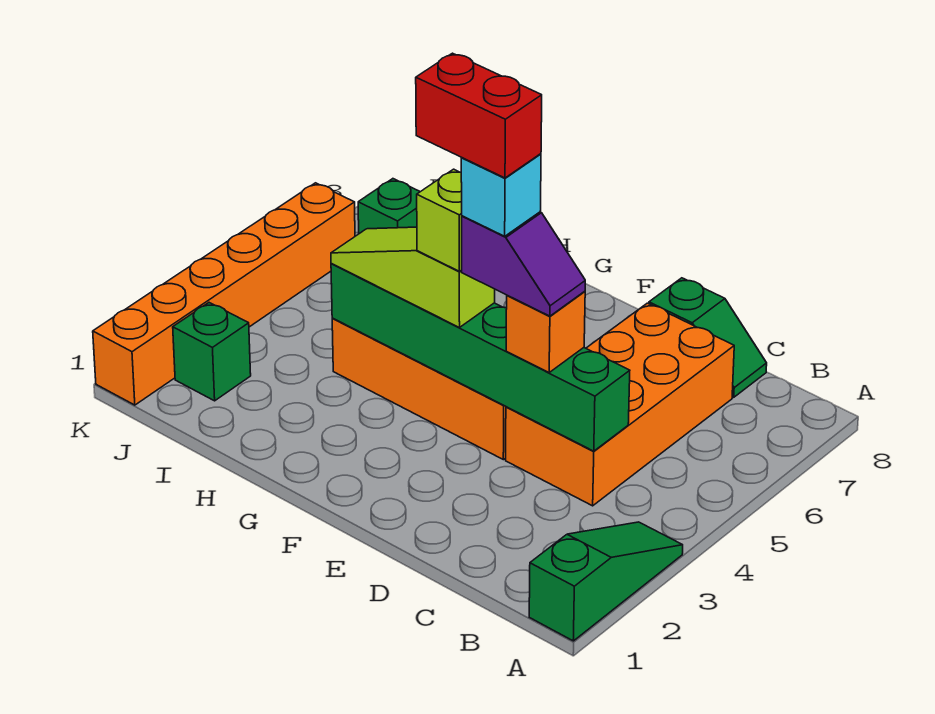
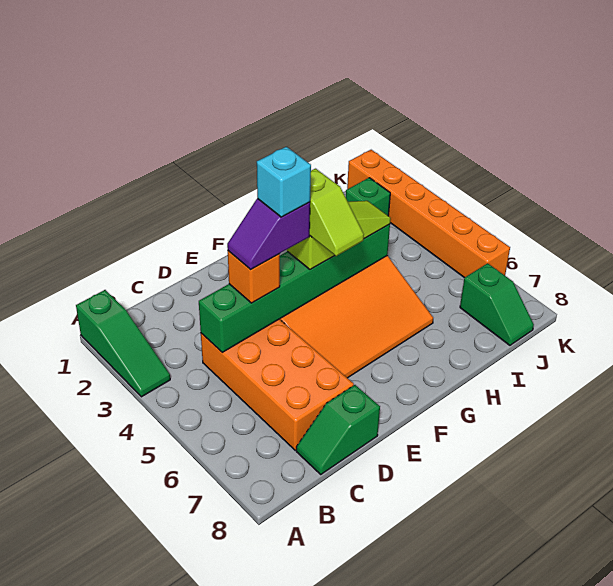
red brick E4:F4 level 6 -> none

